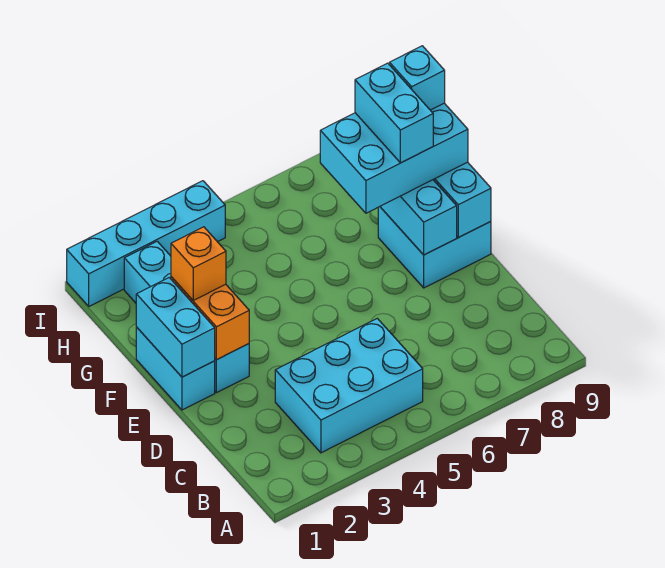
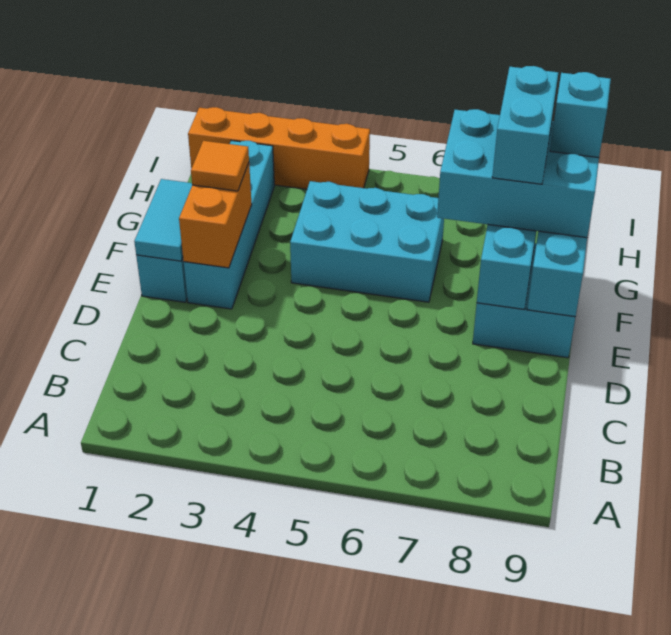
cyan brick B3:C5 level 1 -> cyan brick F4:G6 level 1
cyan brick E1:F1 level 2 -> cyan tile E1:F1 level 2
orange brick F2 level 3 -> orange tile F2 level 3
cyan brick I1:I4 level 1 -> orange brick I1:I4 level 1

